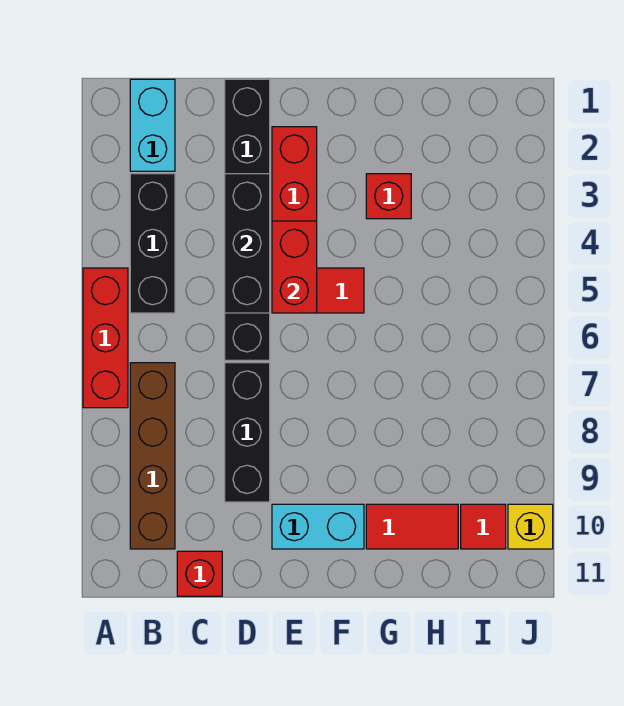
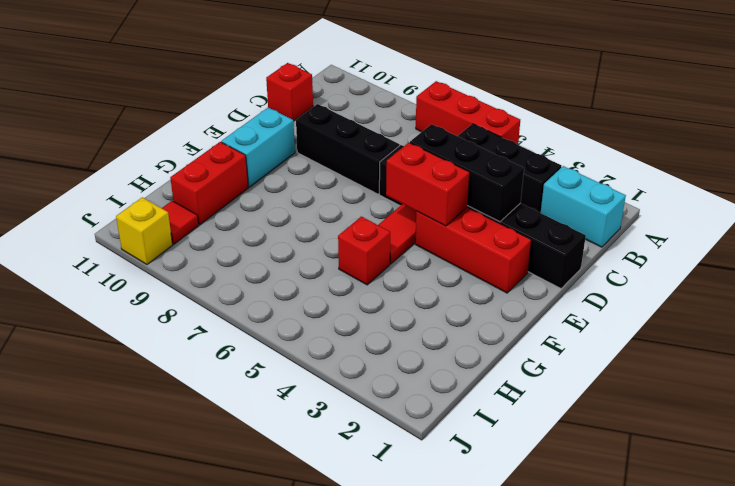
brown brick B7:B10 level 1 -> none
red brick G3 level 1 -> red brick G5 level 1
red tile G10:H10 level 1 -> red brick G10:H10 level 1

